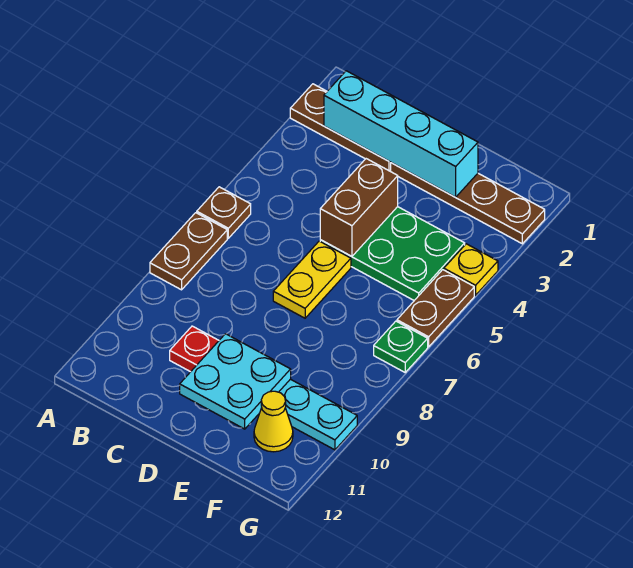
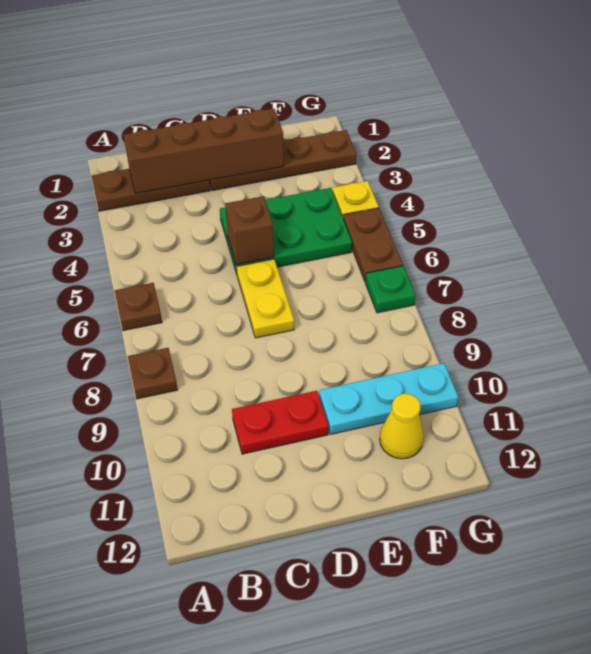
brown plate A7:A8 level 1 -> brown plate A8 level 1
cyan brick B2:E2 level 2 -> brown brick B2:E2 level 2
brown brick D4:D5 level 2 -> brown brick D5 level 2
cyan plate D10:E11 level 2 -> none

